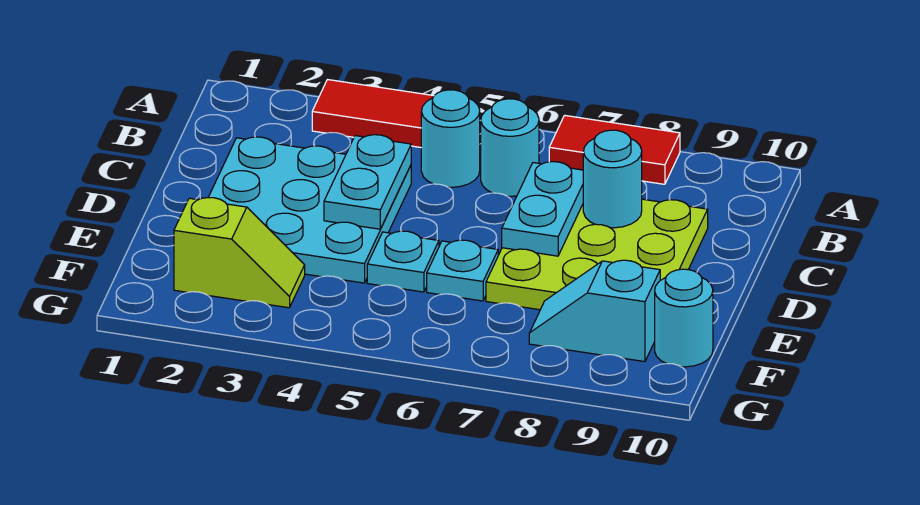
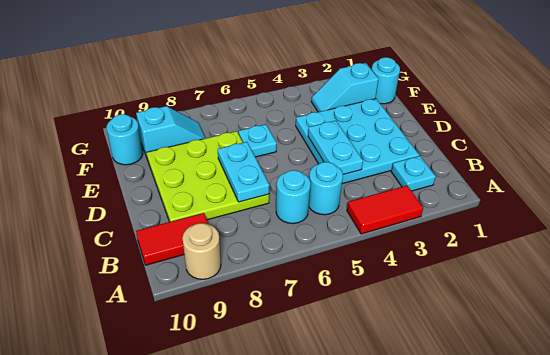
red tile A7:A8 level 1 -> red tile B9:B10 level 1
none -> tan round brick A9 level 1
cyan round brick C8 level 2 -> cyan round brick F1 level 1
cyan plate E5 level 1 -> cyan plate B2 level 1
lime slope F2:F3 level 1 top 2 -> cyan slope F2:F3 level 1 top 2

